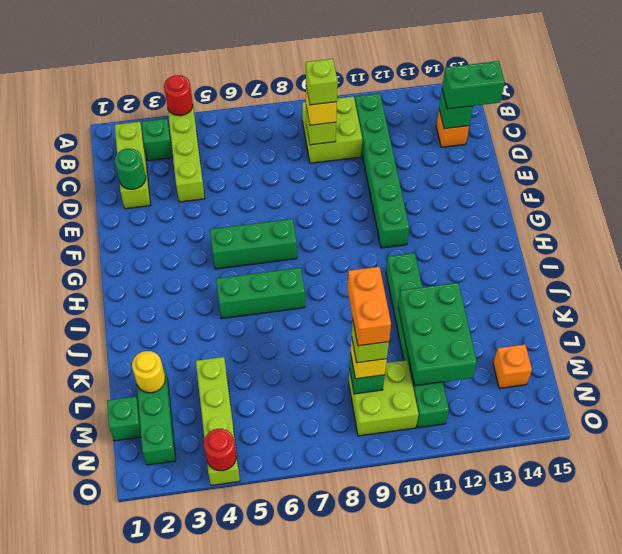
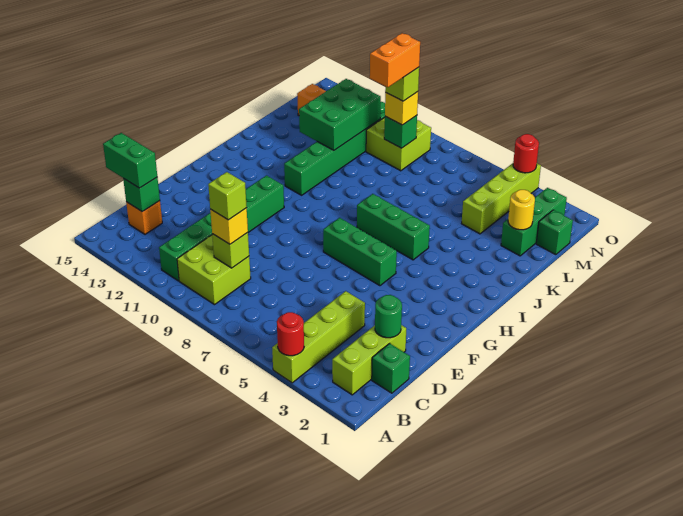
green brick B3 level 1 -> green brick C1 level 1

